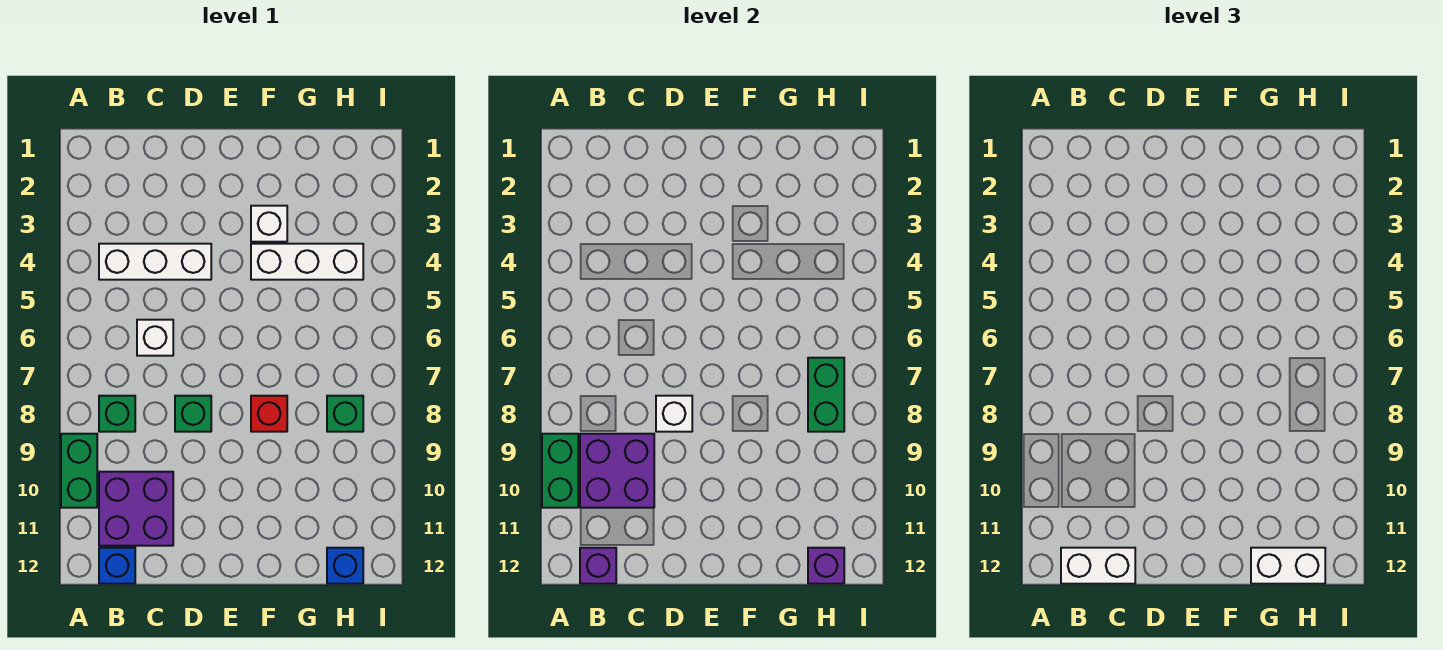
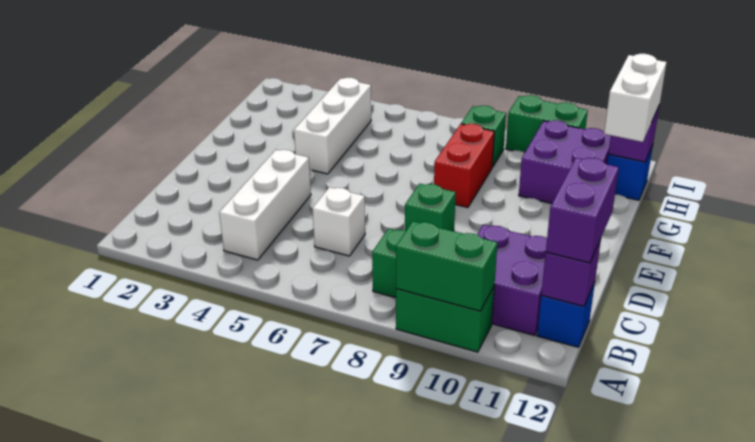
purple brick B9:C10 level 2 -> purple brick G10:H11 level 1
white brick B12:C12 level 3 -> purple brick B12:C12 level 3
white brick D8 level 2 -> none
white brick F3 level 1 -> none
red brick F8 level 1 -> red brick F8:G8 level 1
green brick H7:H8 level 2 -> green brick I9:I10 level 1

